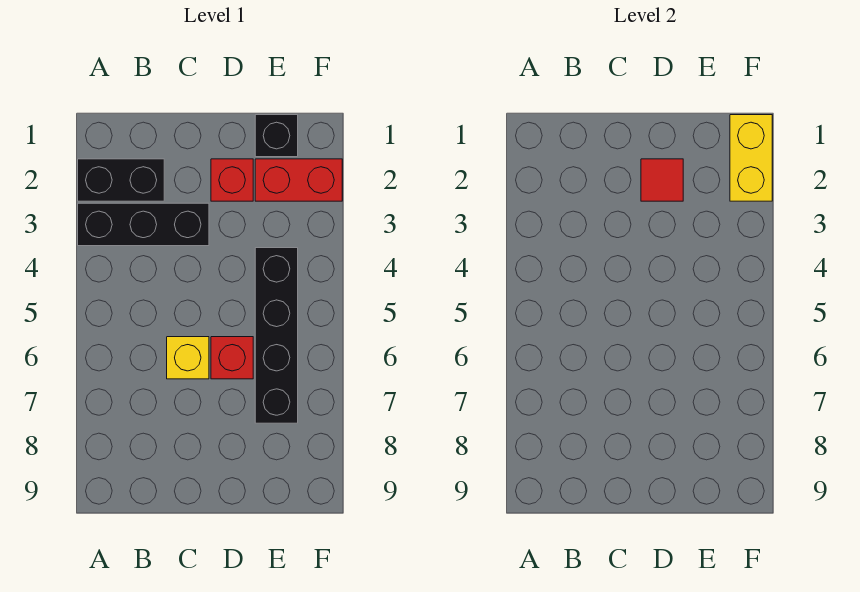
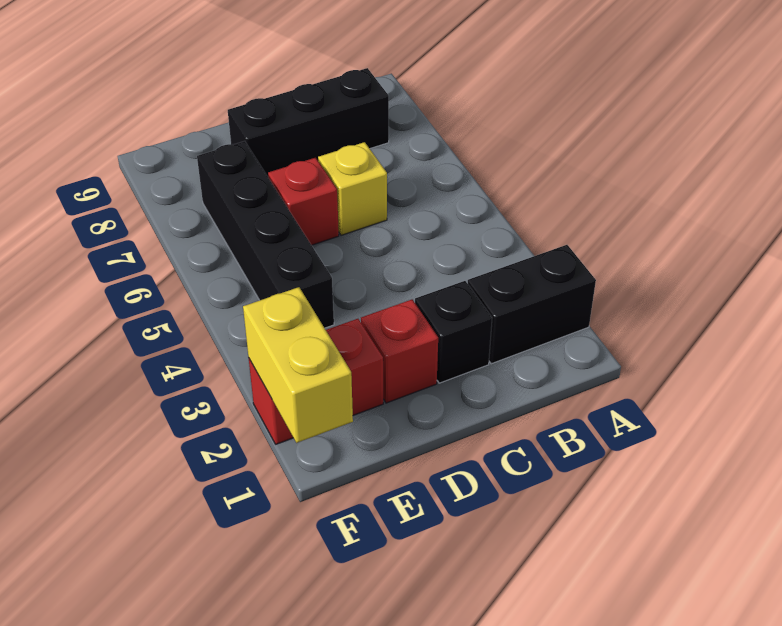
black brick A3:C3 level 1 -> black brick B8:D8 level 1
red tile D2 level 2 -> none
black brick E1 level 1 -> black brick C2 level 1

